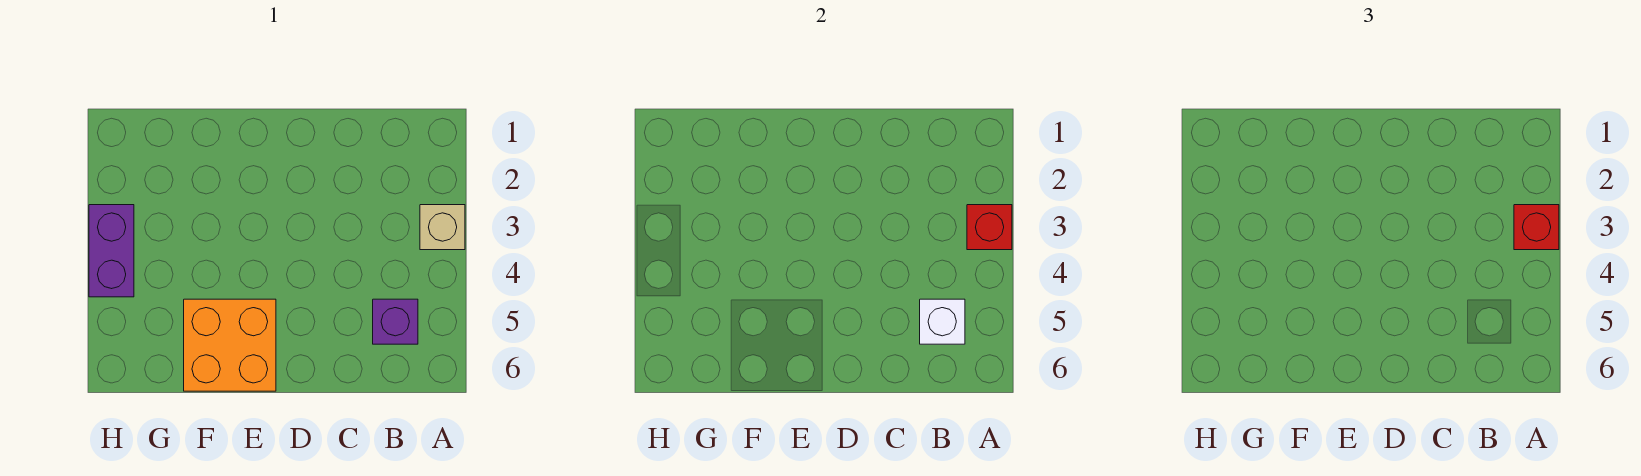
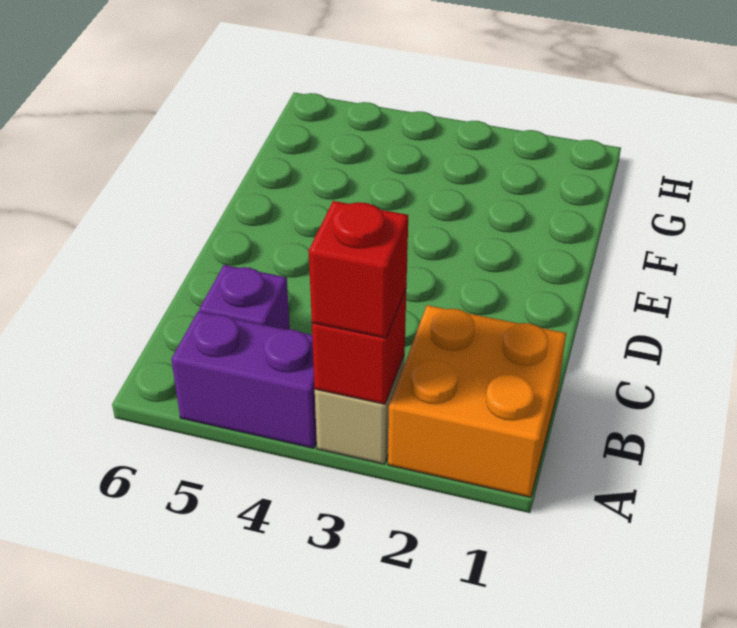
white brick B5 level 2 -> none
orange brick E5:F6 level 1 -> orange brick A1:B2 level 1
purple brick H3:H4 level 1 -> purple brick A4:A5 level 1

